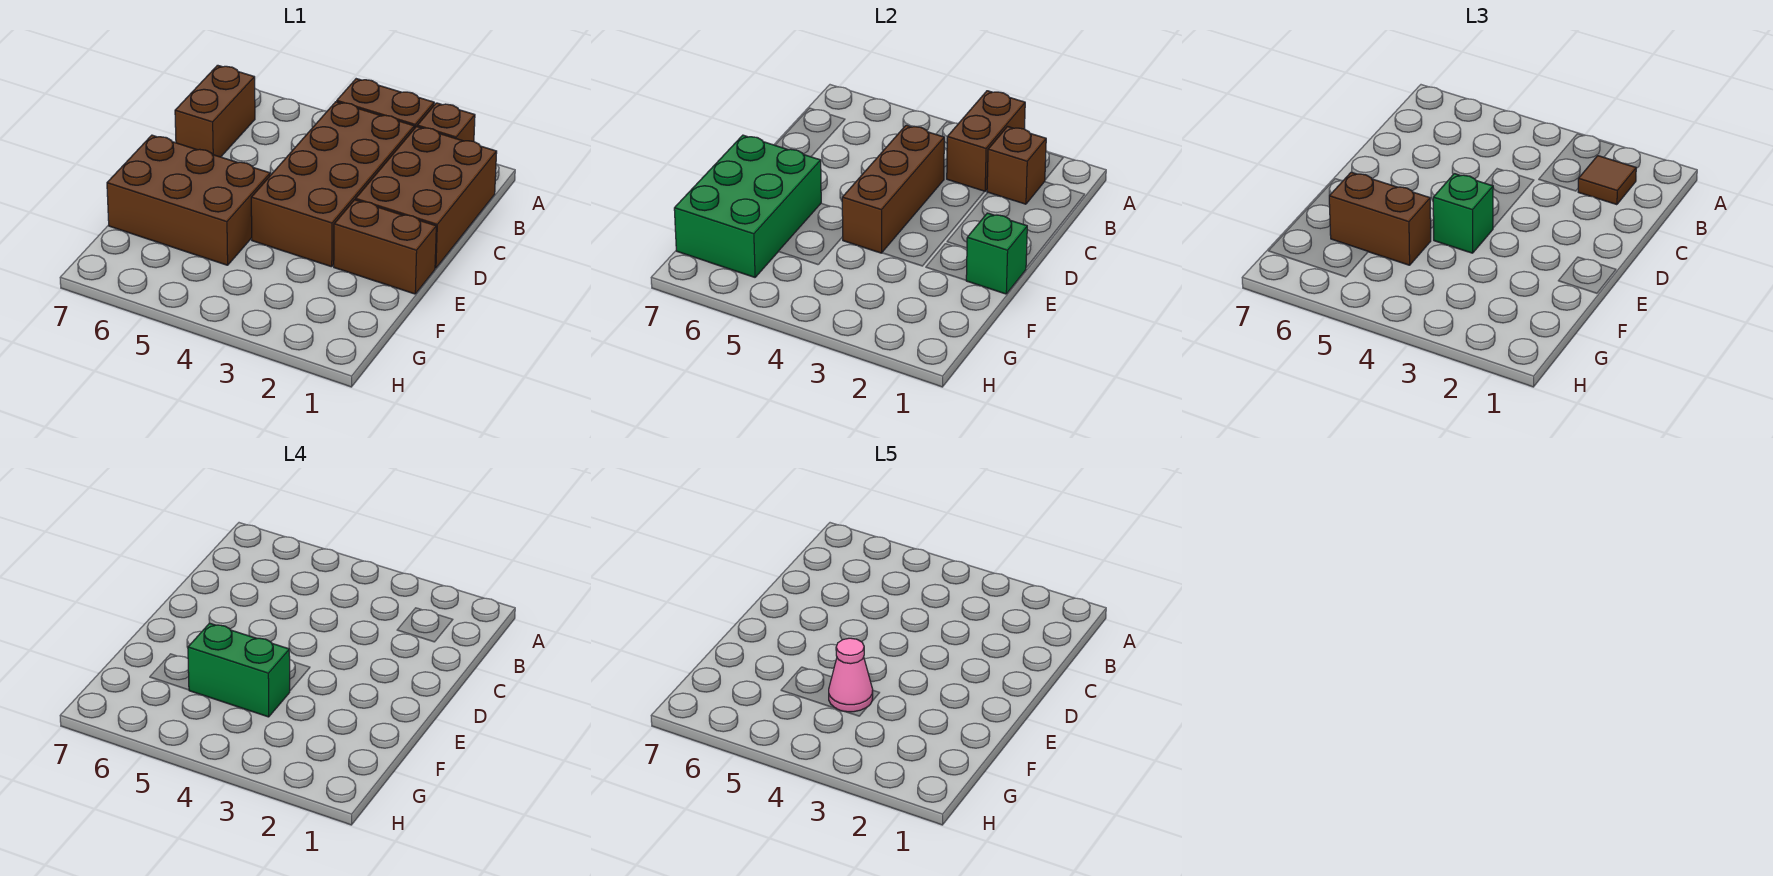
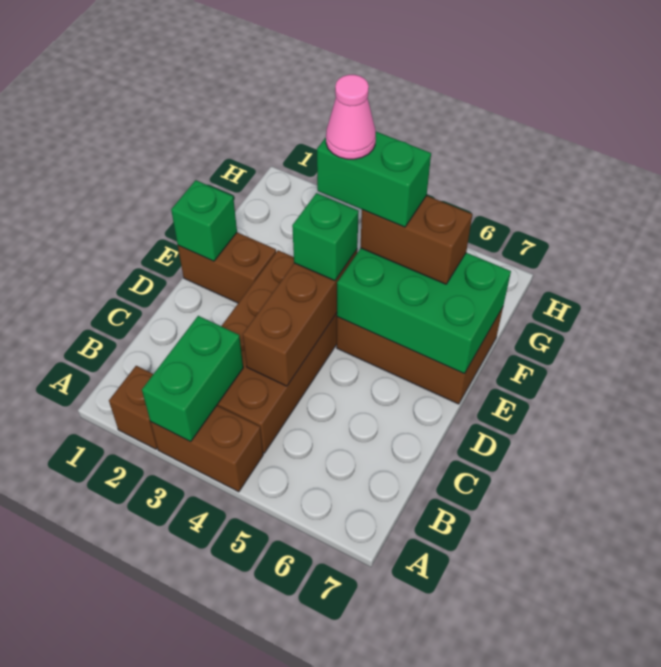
brown brick A3:B3 level 2 -> green brick A3:B3 level 2
brown brick B1:D2 level 1 -> none
brown brick B2 level 2 -> none
brown tile B2 level 3 -> none
brown brick B7:C7 level 1 -> none
green brick E6:G7 level 2 -> green brick E5:F7 level 2

